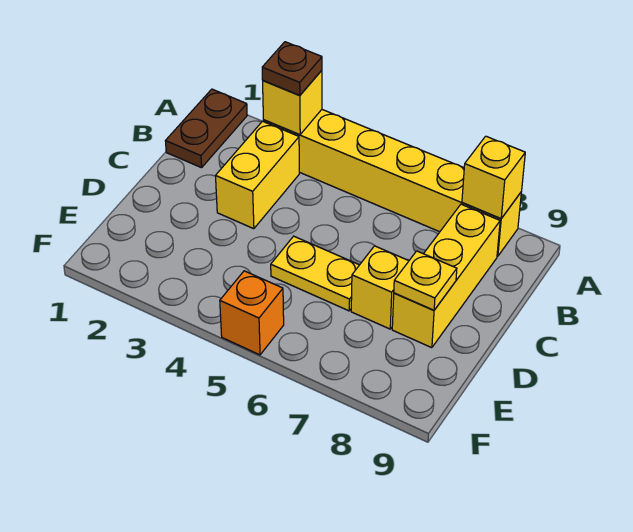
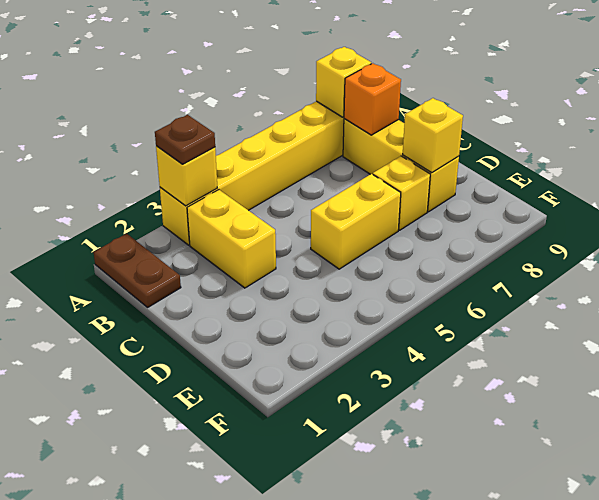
yellow plate D5:D6 level 1 -> yellow brick D5:D6 level 1
yellow plate D8 level 2 -> yellow brick D8 level 2
orange brick F5 level 1 -> orange brick B8 level 2

